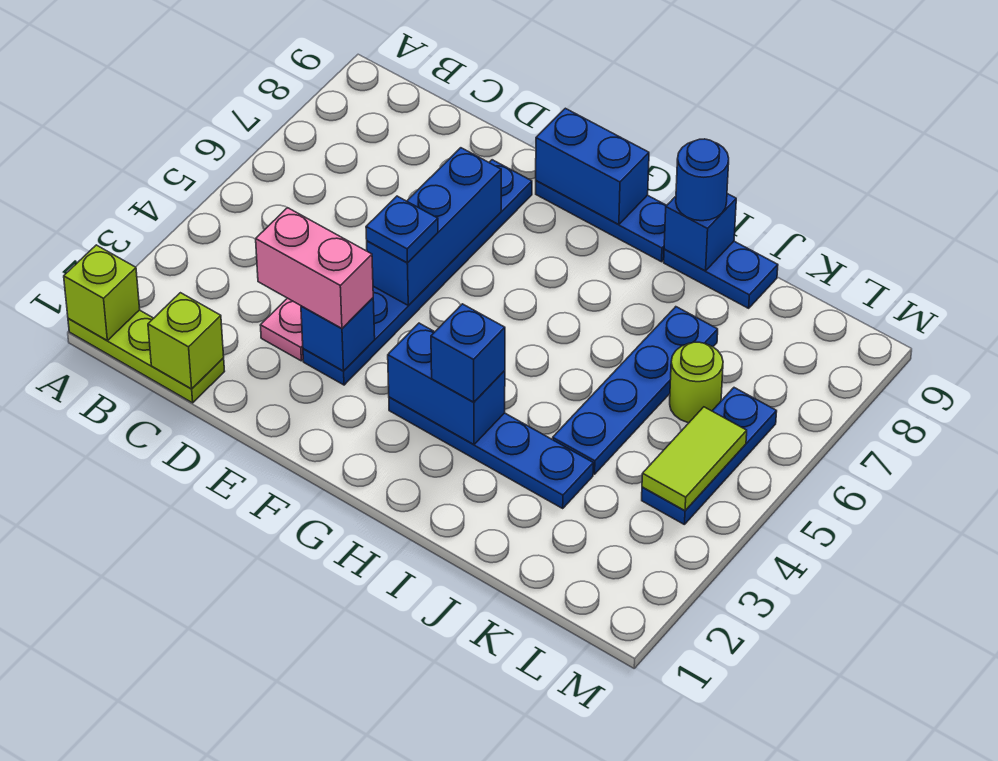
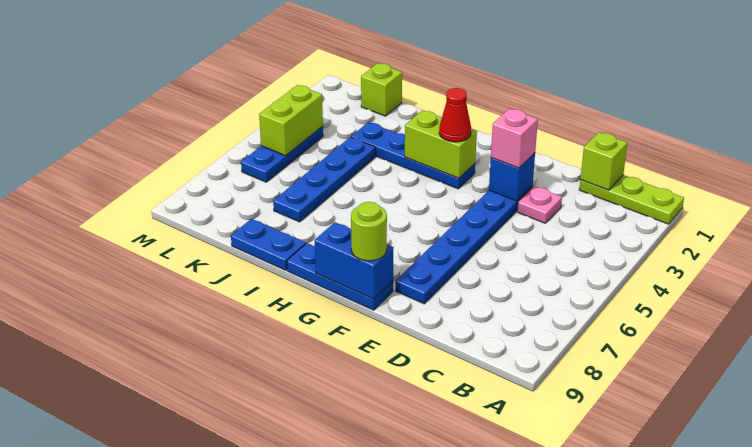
lime brick A1 level 2 -> lime brick K1 level 1
pink brick D3:E3 level 3 -> pink brick E3 level 3
blue brick E5:E7 level 2 -> none
blue plate E5 level 3 -> none
blue brick G3:H3 level 2 -> lime brick G3:H3 level 2
none -> red cone G3 level 3
blue brick H3 level 3 -> none
blue brick I9 level 2 -> none
blue round brick I9 level 3 -> none
lime round brick K6 level 1 -> lime round brick F9 level 3
lime tile L4:L5 level 2 -> lime brick L4:L5 level 2

